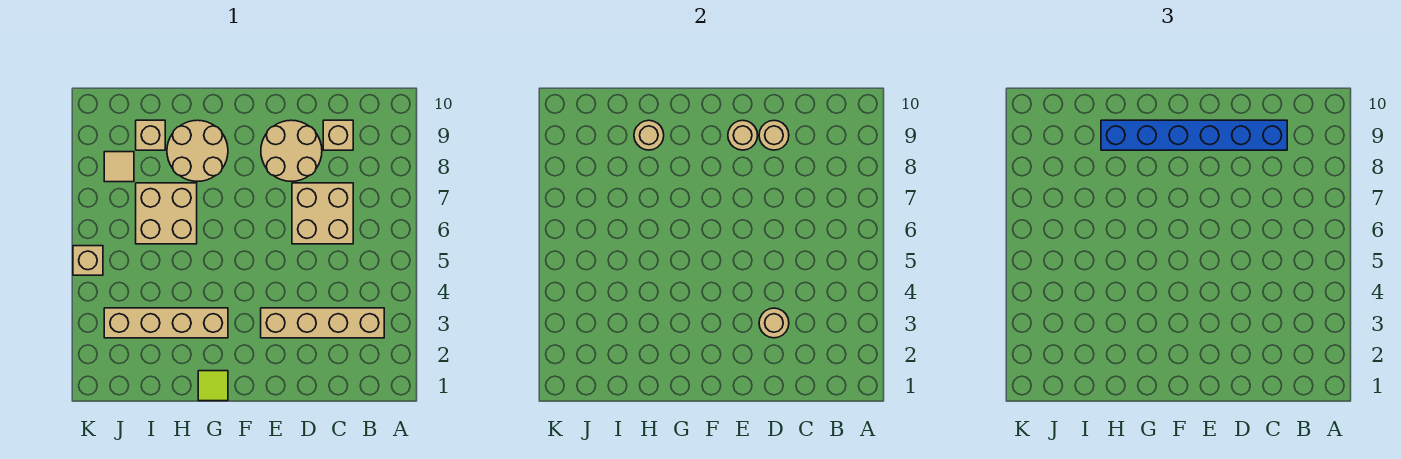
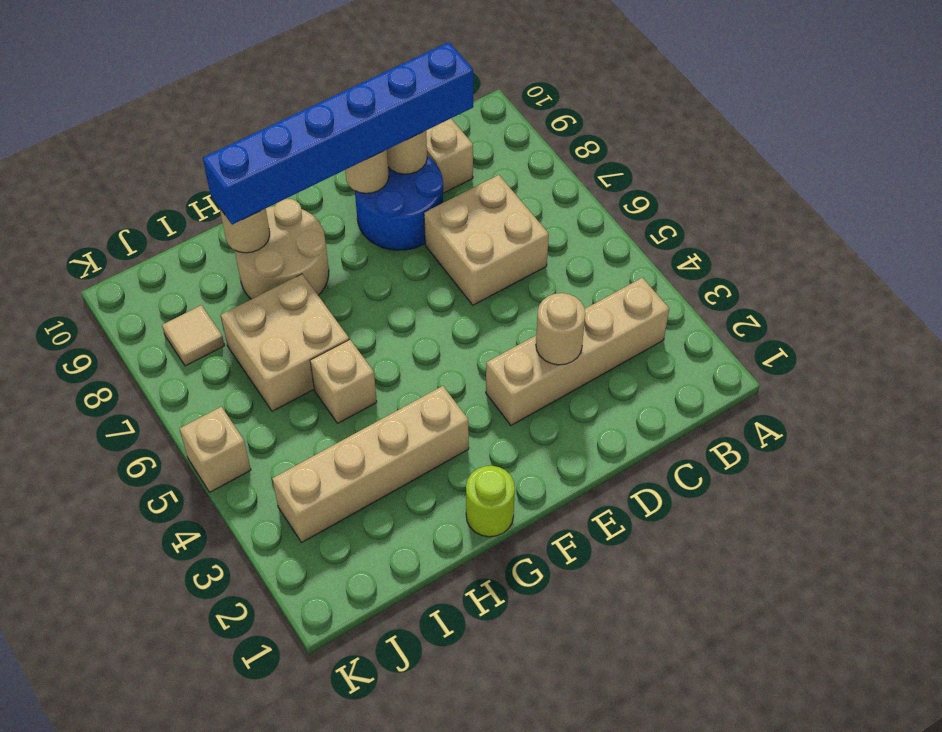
tan round brick D8:E9 level 1 -> blue round brick D8:E9 level 1
lime tile G1 level 1 -> lime round brick G1 level 1
tan brick I9 level 1 -> tan brick H5 level 1

